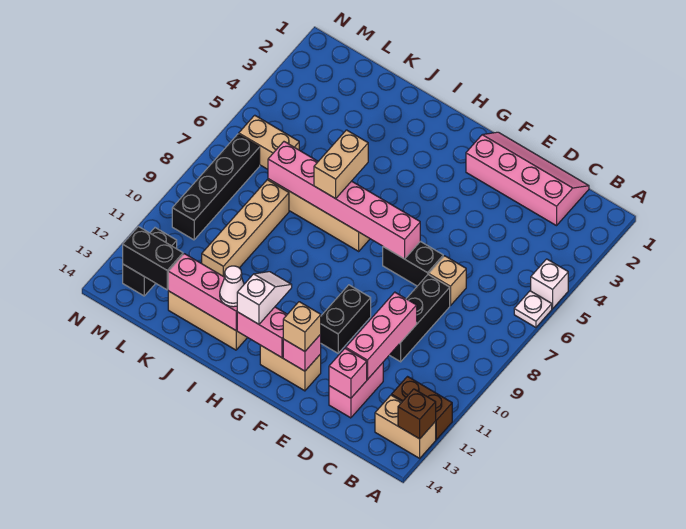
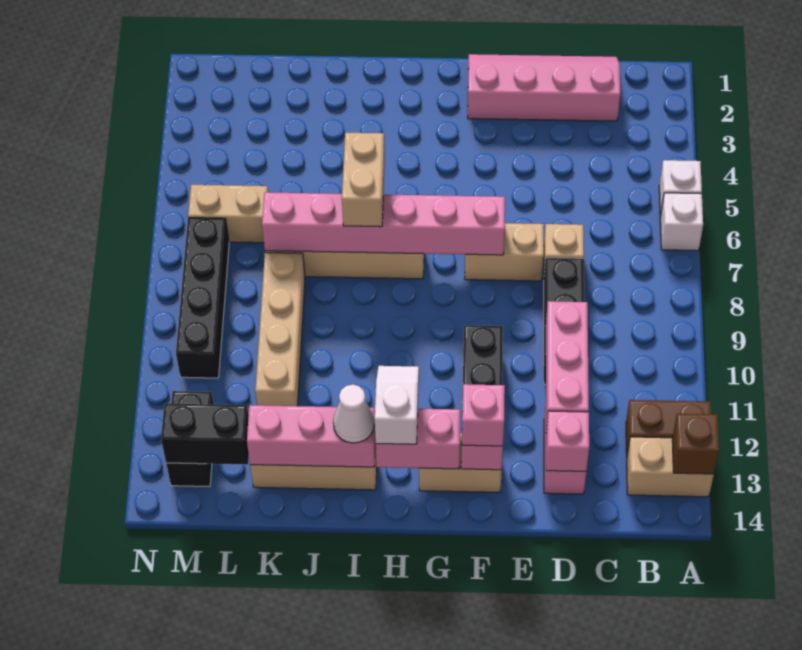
white plate A6 level 1 -> white brick A6 level 1
black brick E7:F7 level 1 -> tan brick E7:F7 level 1
tan brick F13 level 3 -> pink brick F13 level 3

